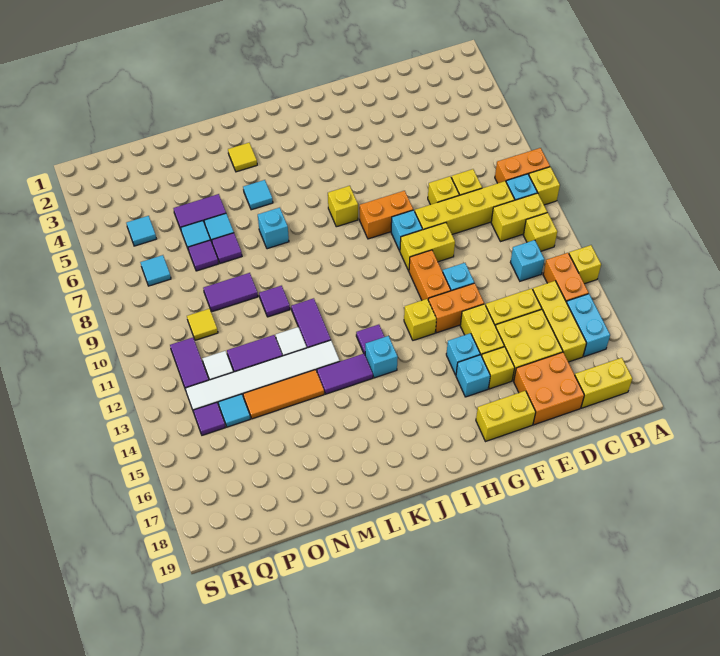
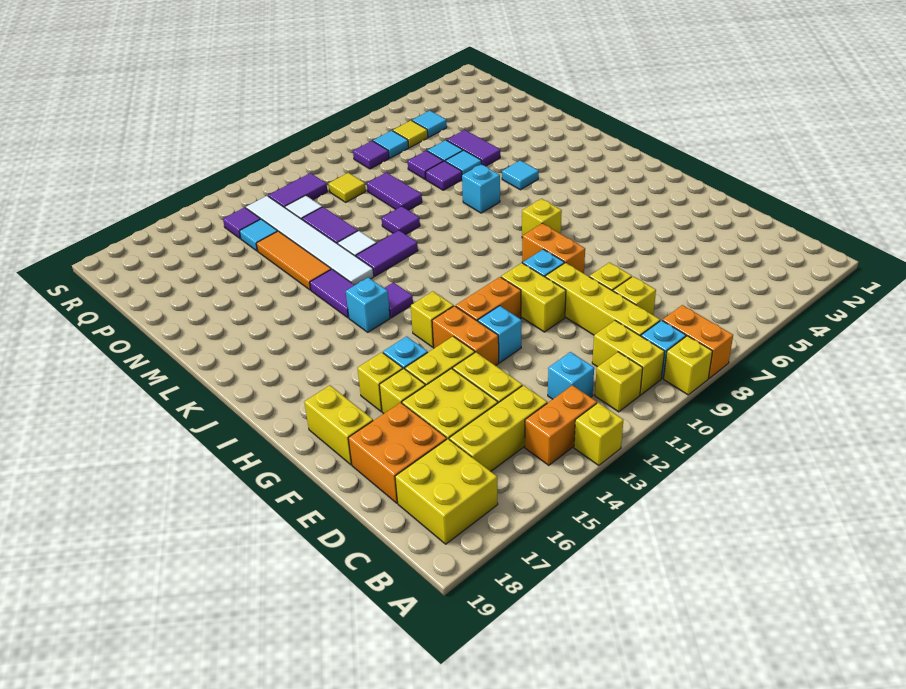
cyan brick B15:B16 level 1 -> none
yellow brick B18:C18 level 1 -> yellow brick B17:C18 level 1
cyan brick G16 level 1 -> yellow brick G16 level 1
yellow tile L3 level 1 -> yellow tile Q6 level 1
none -> purple tile Q8 level 1

